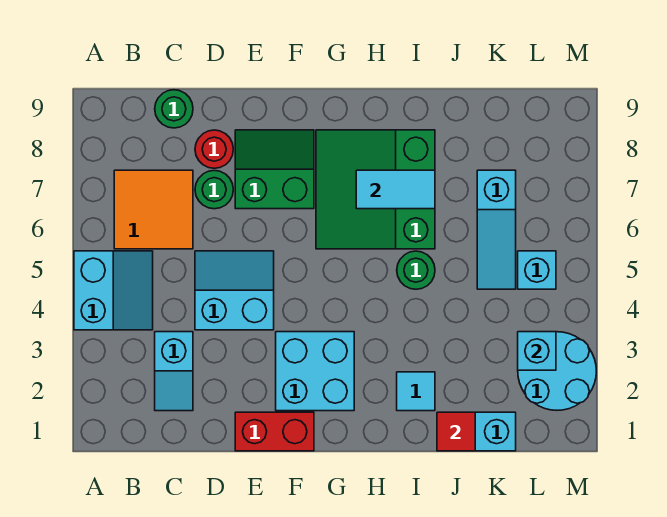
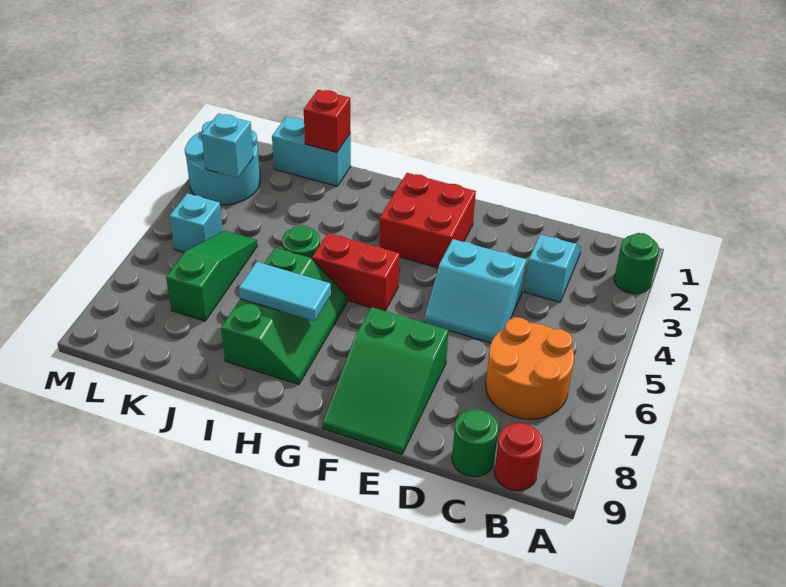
cyan slope A4:B5 level 1 top A -> none
orange tile B6:C7 level 1 -> orange round brick B6:C7 level 1
green round brick D7 level 1 -> green round brick A2 level 1
red round brick D8 level 1 -> red round brick B9 level 1
red brick E1:F1 level 1 -> red brick G5:H5 level 1
green slope E7:F8 level 1 top 7 -> green slope E7:F9 level 1 top 7
cyan brick F2:G3 level 1 -> red brick F2:G3 level 1
green slope G6:I8 level 1 top I -> green slope H6:I8 level 1 top I
cyan tile I2 level 1 -> none
red tile J1 level 2 -> red brick J1 level 2
cyan slope K5:K7 level 1 top 7 -> green slope K5:K7 level 1 top 7

